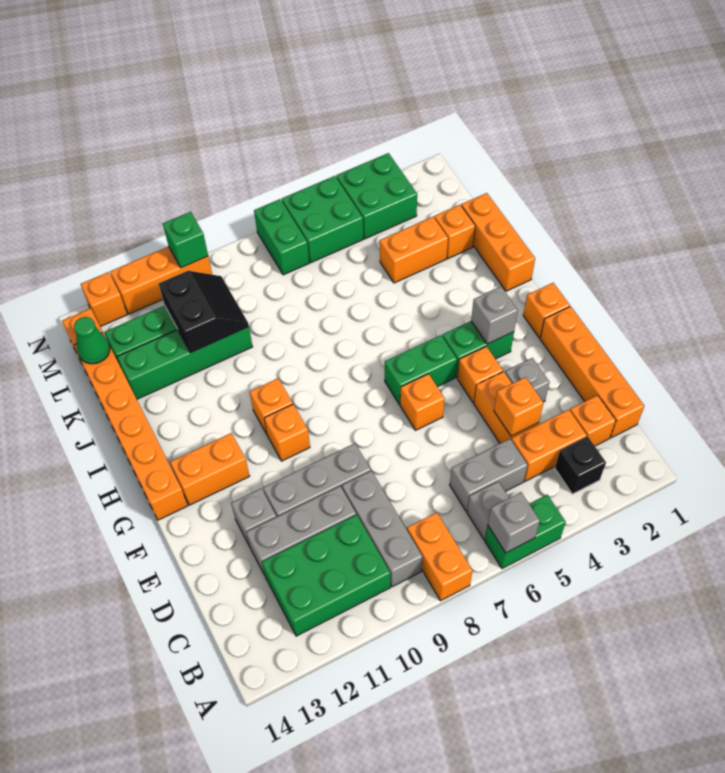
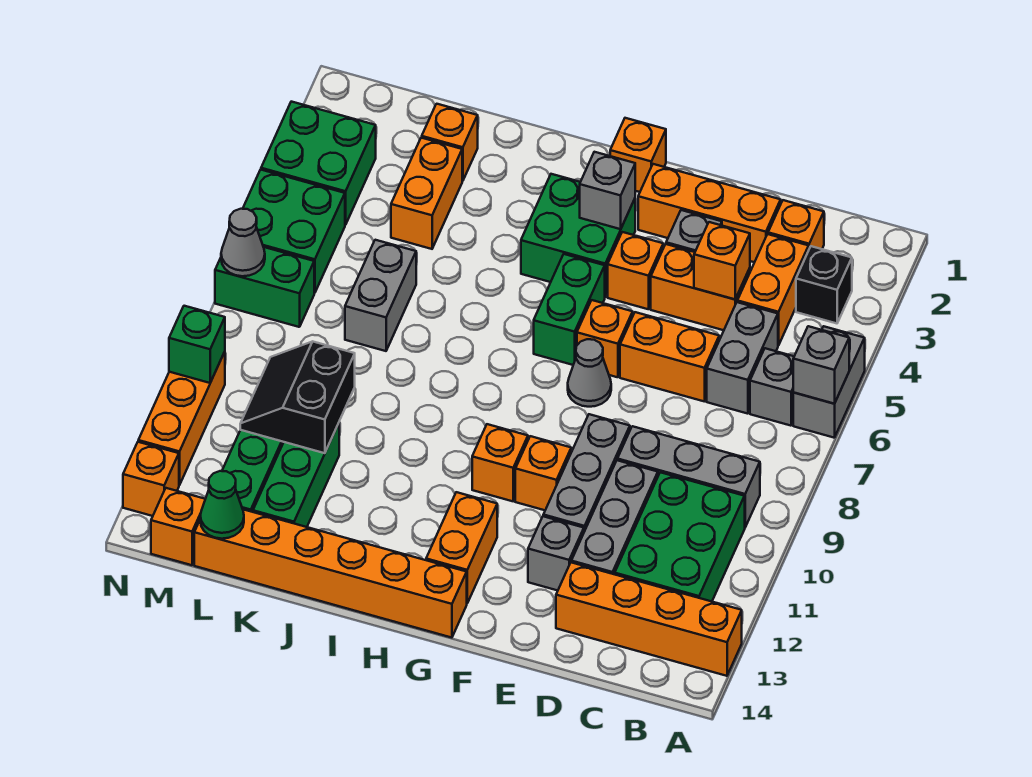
green brick A5:A6 level 1 -> grey brick A5:A6 level 1
orange brick A8:B8 level 1 -> orange brick D6:E6 level 1
orange brick C1:F1 level 1 -> orange brick A13:D13 level 1
none -> grey cone F7 level 1
green brick G3:G4 level 1 -> green brick G3:H4 level 1
orange brick H10 level 1 -> orange brick F10 level 1
orange brick I1:K1 level 1 -> orange brick D2:F2 level 1
none -> grey brick K6:K7 level 1
green brick K10:K13 level 1 -> green brick K11:K13 level 1
black slope K10:L11 level 2 top 11 -> black slope K10:L11 level 2 top K
none -> grey cone N7 level 2

